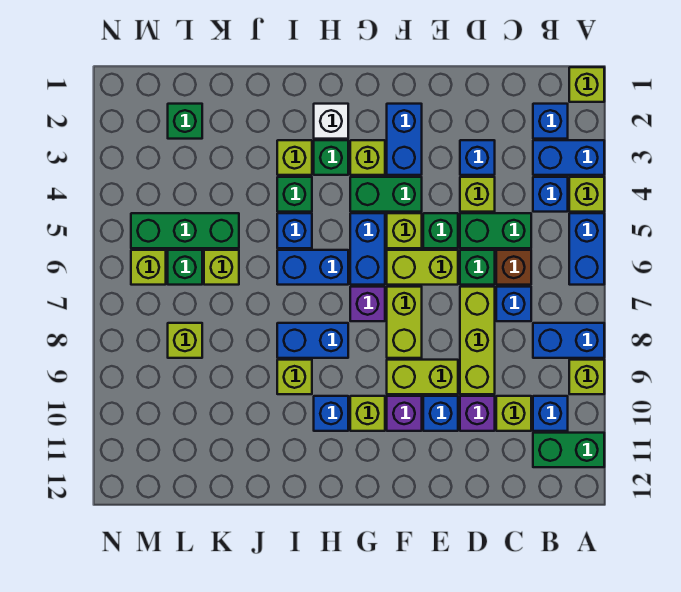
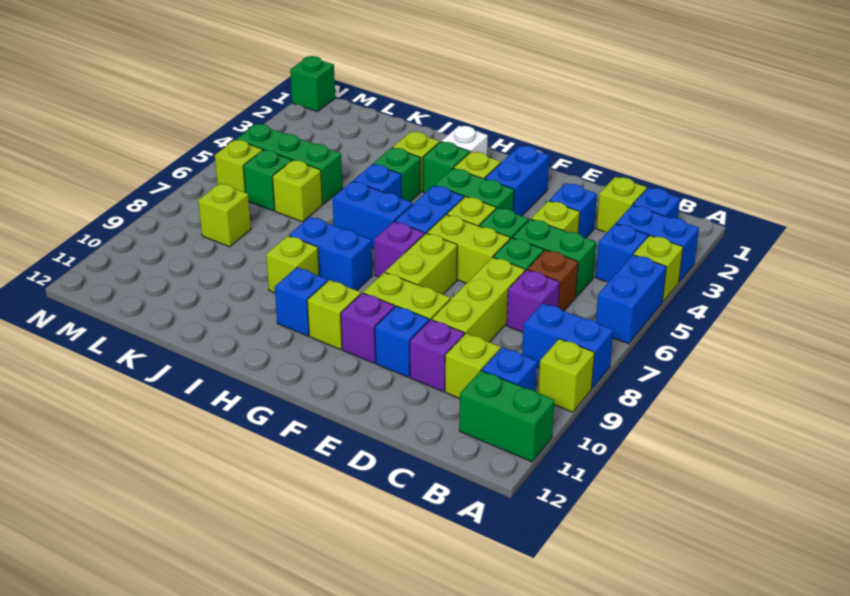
lime brick A1 level 1 -> lime brick C2 level 1
blue brick C7 level 1 -> purple brick C7 level 1
green brick L2 level 1 -> green brick N1 level 1

